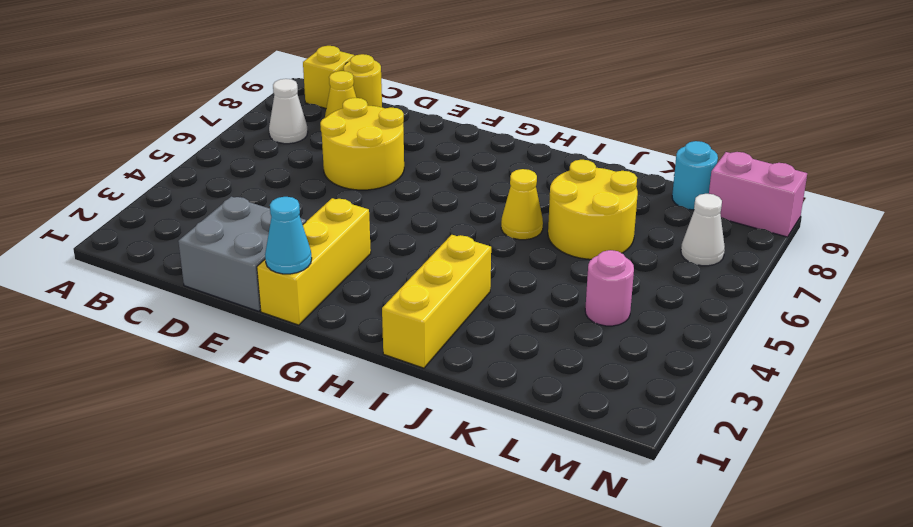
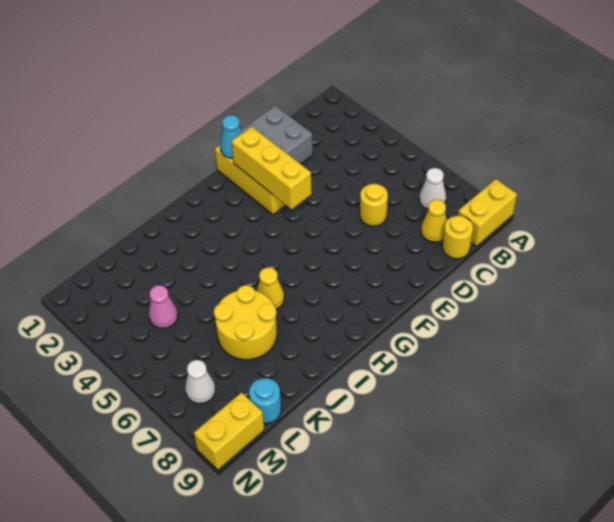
yellow brick B9 level 1 -> yellow brick A9:B9 level 1
yellow round brick D6:E7 level 1 -> yellow round brick D6 level 1
yellow brick I1:I3 level 1 -> yellow brick F2:F4 level 2
pink round brick L4 level 1 -> pink cone L4 level 1
pink brick M9:N9 level 1 -> yellow brick M9:N9 level 1

